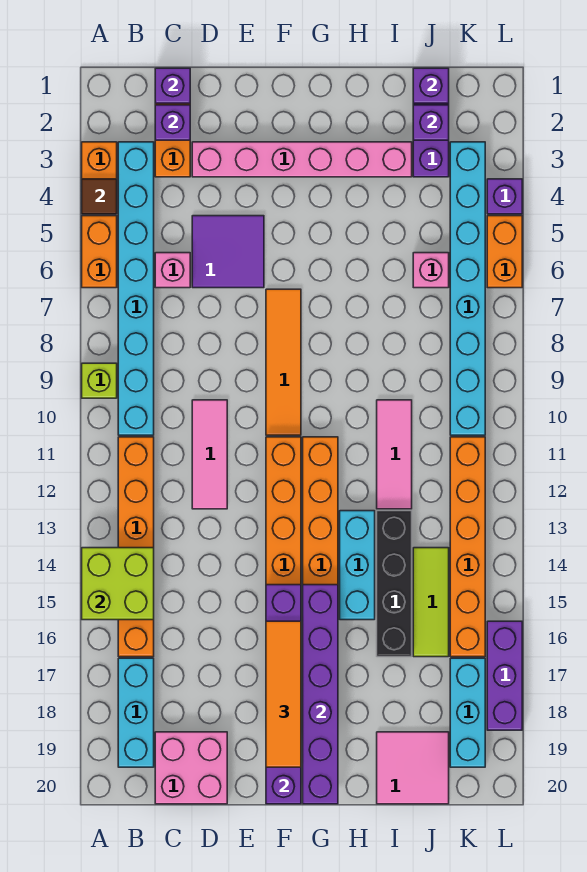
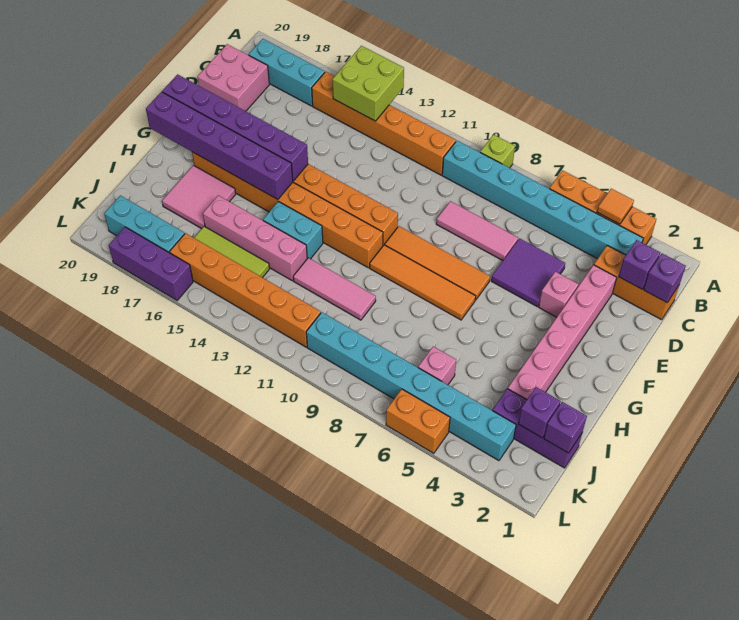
brown tile A4 level 2 -> orange tile A4 level 2
pink brick C6 level 1 -> pink brick E4 level 1
pink tile D10:D12 level 1 -> pink tile D7:D9 level 1
orange tile F16:F19 level 3 -> orange tile G7:G10 level 1
cyan brick H13:H15 level 1 -> cyan brick H13:H14 level 1
black brick I13:I16 level 1 -> pink brick I13:I16 level 1
pink tile I19:J20 level 1 -> pink tile H17:I18 level 1
purple brick L4 level 1 -> none

